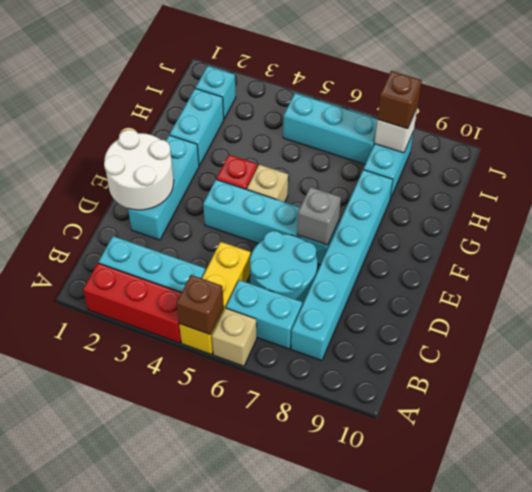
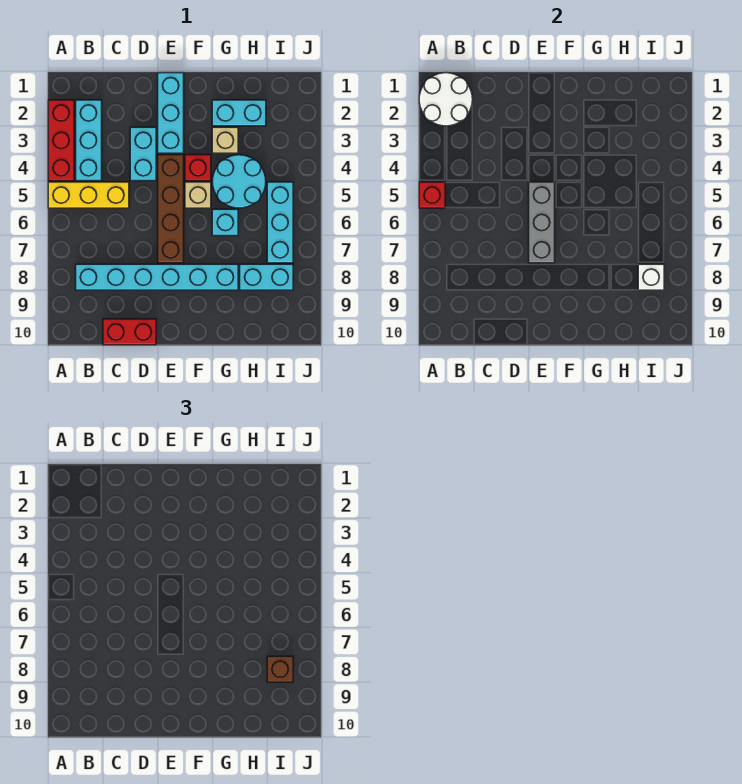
brown brick A5 level 2 -> red brick A5 level 2
tan brick A6 level 1 -> tan brick G3 level 1
cyan brick B6:B7 level 1 -> cyan brick D3:D4 level 1
cyan round brick C6:D7 level 1 -> cyan round brick G4:H5 level 1
none -> red brick C10:D10 level 1
white round brick D1:E2 level 2 -> white round brick A1:B2 level 2
cyan brick D2:F2 level 1 -> cyan brick E1:E3 level 1
cyan brick E4:E7 level 1 -> brown brick E4:E7 level 1
grey brick E7 level 2 -> grey brick E5:E7 level 2
cyan brick I2 level 1 -> cyan brick G6 level 1

